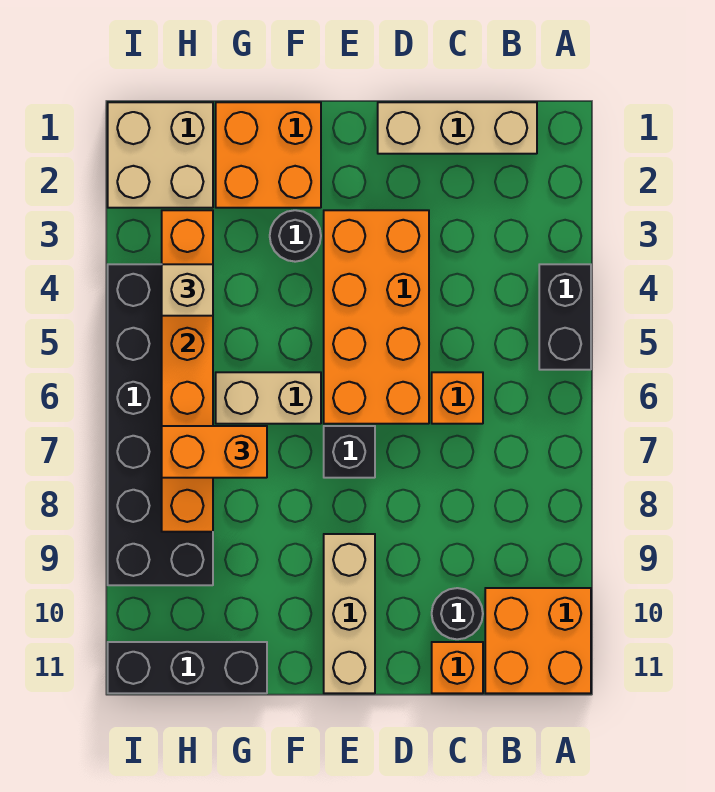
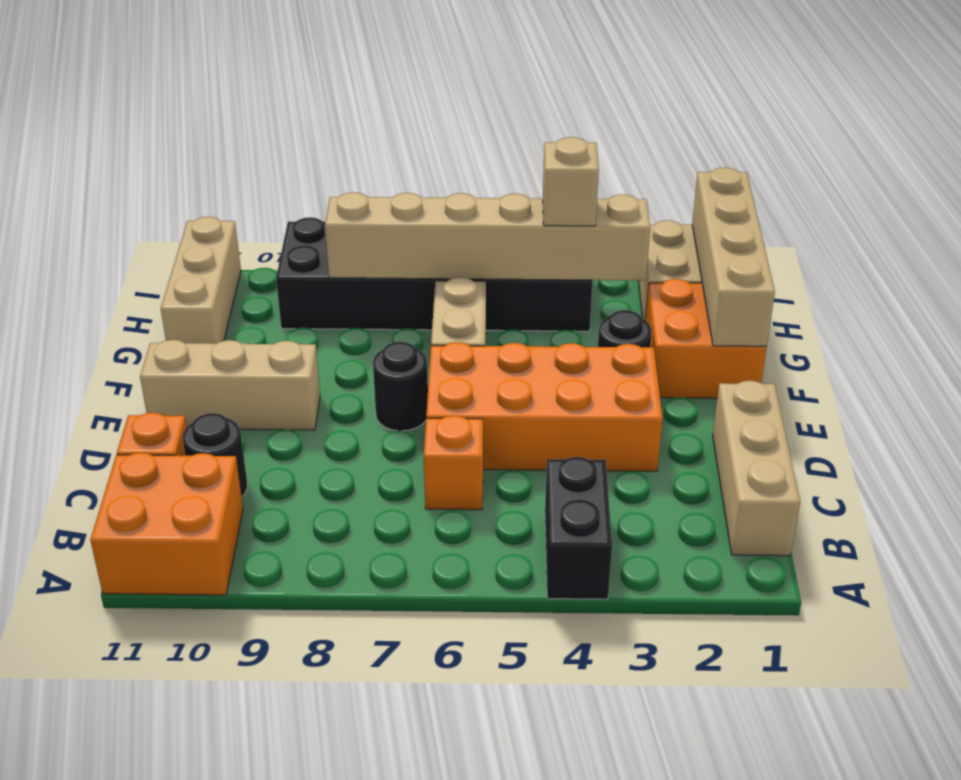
black brick A4:A5 level 1 -> black brick A4:B4 level 1
black brick E7 level 1 -> black round brick E7 level 1
none -> tan brick F1:I1 level 2
orange brick G7:H7 level 3 -> none
black brick G11:I11 level 1 -> tan brick G11:I11 level 1
orange brick H3:H8 level 2 -> tan brick H3:H8 level 2

